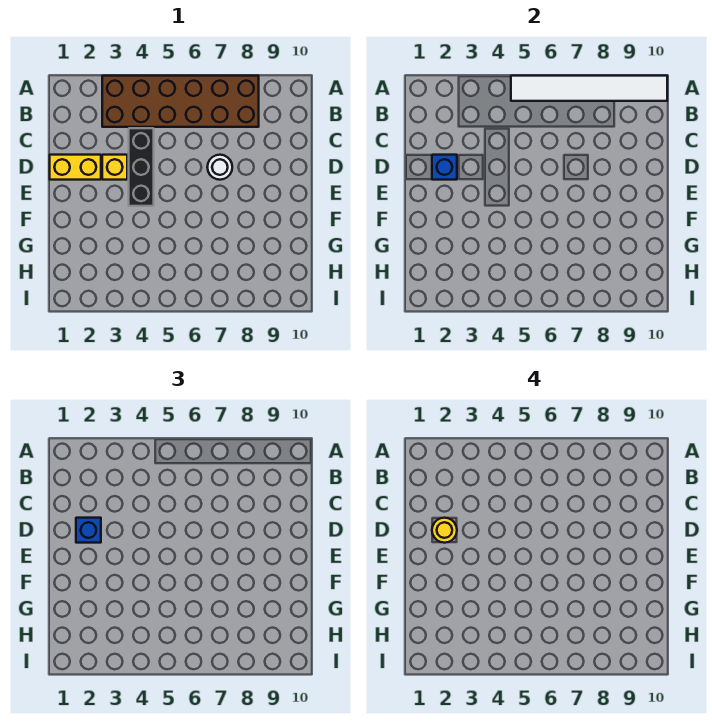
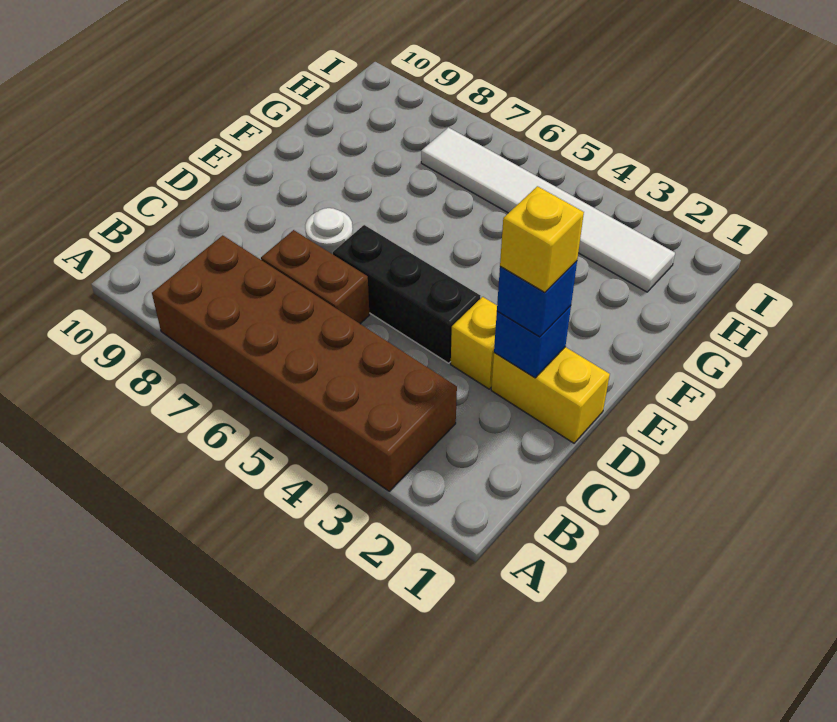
white tile A5:A10 level 2 -> white tile H2:H7 level 1
black brick C4:E4 level 1 -> black brick D4:D6 level 1
none -> brown brick C6:C7 level 1
yellow round brick D2 level 4 -> yellow brick D2 level 4

